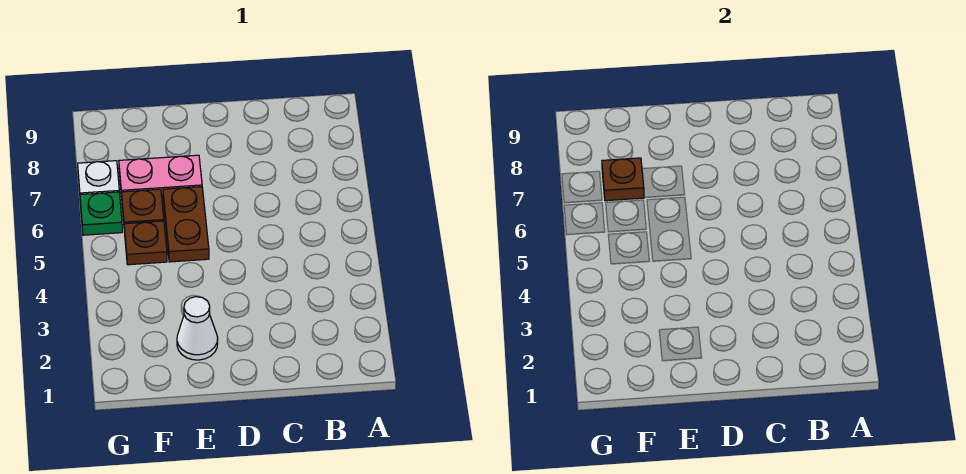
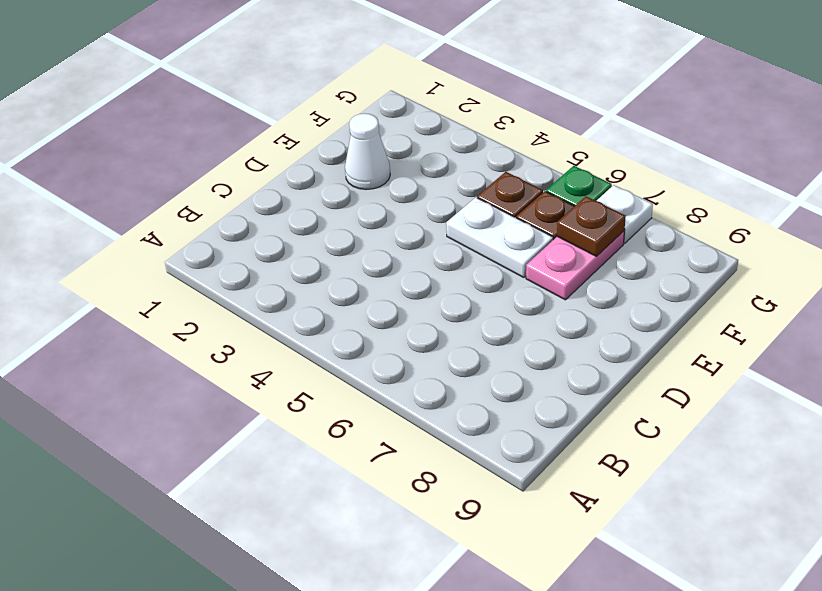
brown plate E5:E6 level 1 -> white plate E5:E6 level 1

